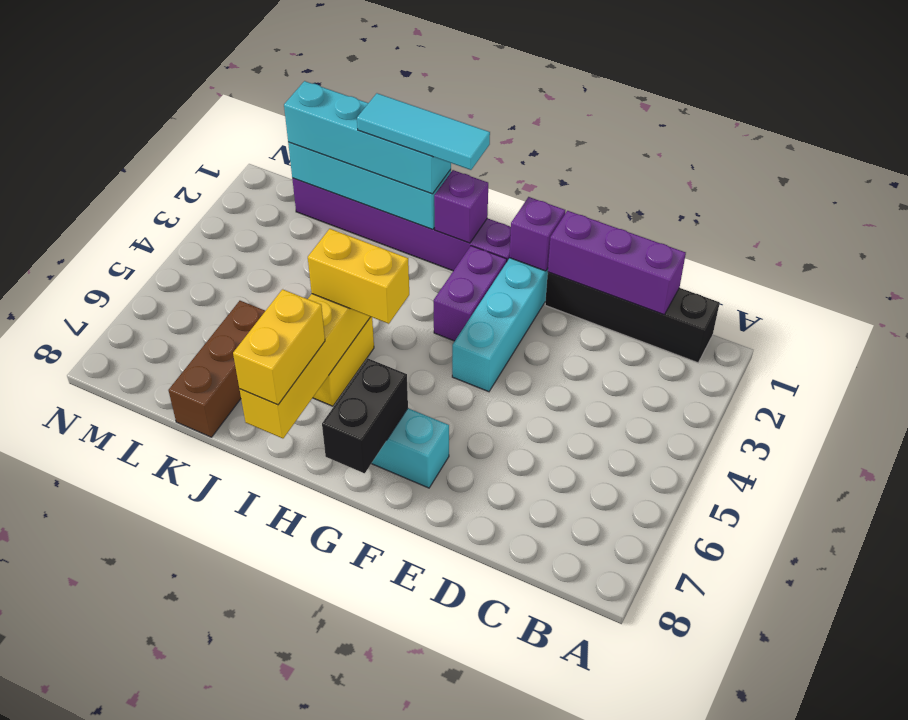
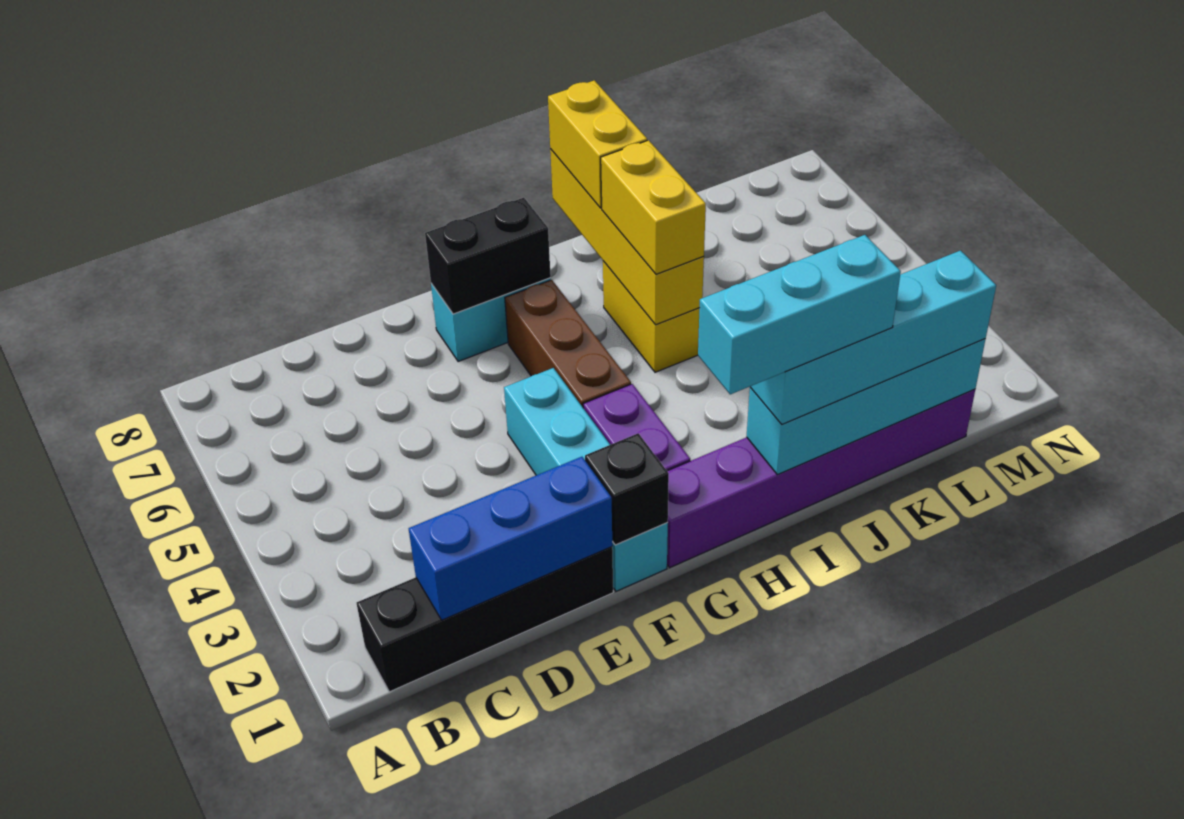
purple brick C1:E1 level 2 -> blue brick C1:E1 level 2
purple brick F1 level 2 -> black brick F1 level 2
black brick G7:G8 level 2 -> black brick F7:G7 level 2
purple brick H1 level 2 -> none
cyan tile H1:J1 level 4 -> cyan brick H1:J1 level 4
yellow brick H5:I5 level 3 -> yellow brick I5:I6 level 3
brown brick K6:K8 level 1 -> brown brick G4:G6 level 1

